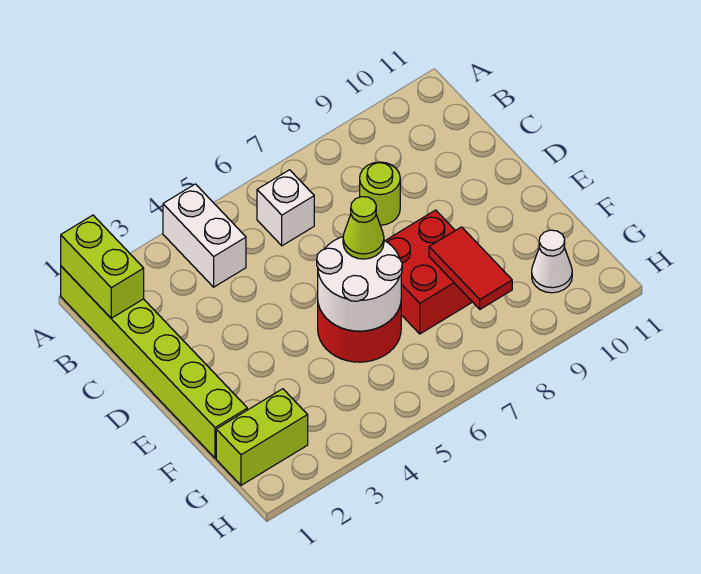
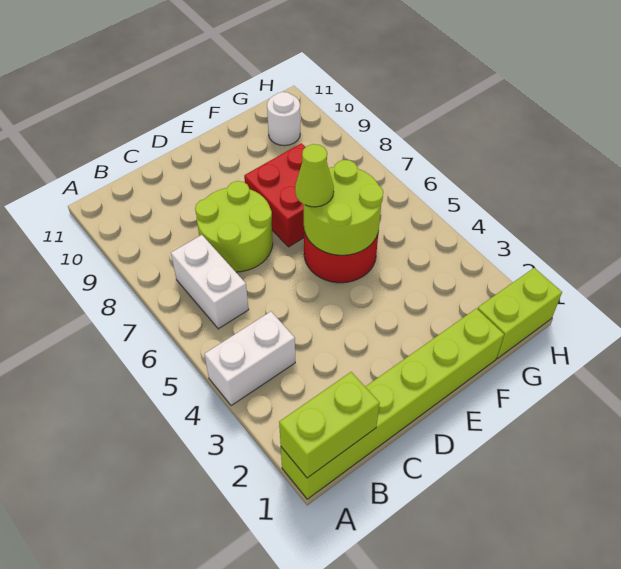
white brick B6 level 1 -> white brick B6:B7 level 1
lime round brick C8 level 1 -> lime round brick C7:D8 level 1
white round brick E5:F6 level 2 -> lime round brick E5:F6 level 2
red tile F8:G8 level 2 -> none
lime brick G1:G2 level 1 -> lime brick G1:H1 level 1
white cone G10 level 1 -> white round brick G10 level 1

